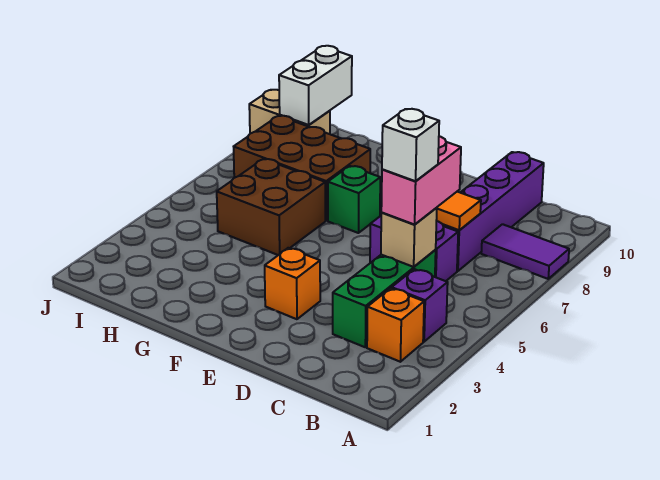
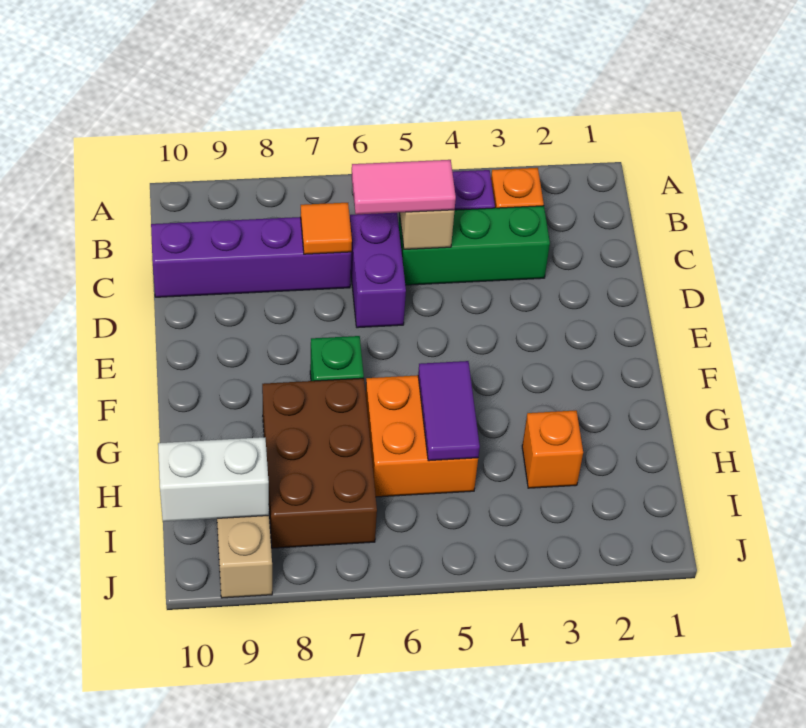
purple tile A8:B8 level 1 -> purple tile G5:H5 level 2
pink brick C5:C6 level 3 -> pink tile C5:C6 level 3
white brick C5 level 4 -> none
orange brick E3 level 1 -> orange brick H3 level 1
brown brick G5:H6 level 1 -> orange brick G5:H6 level 1

